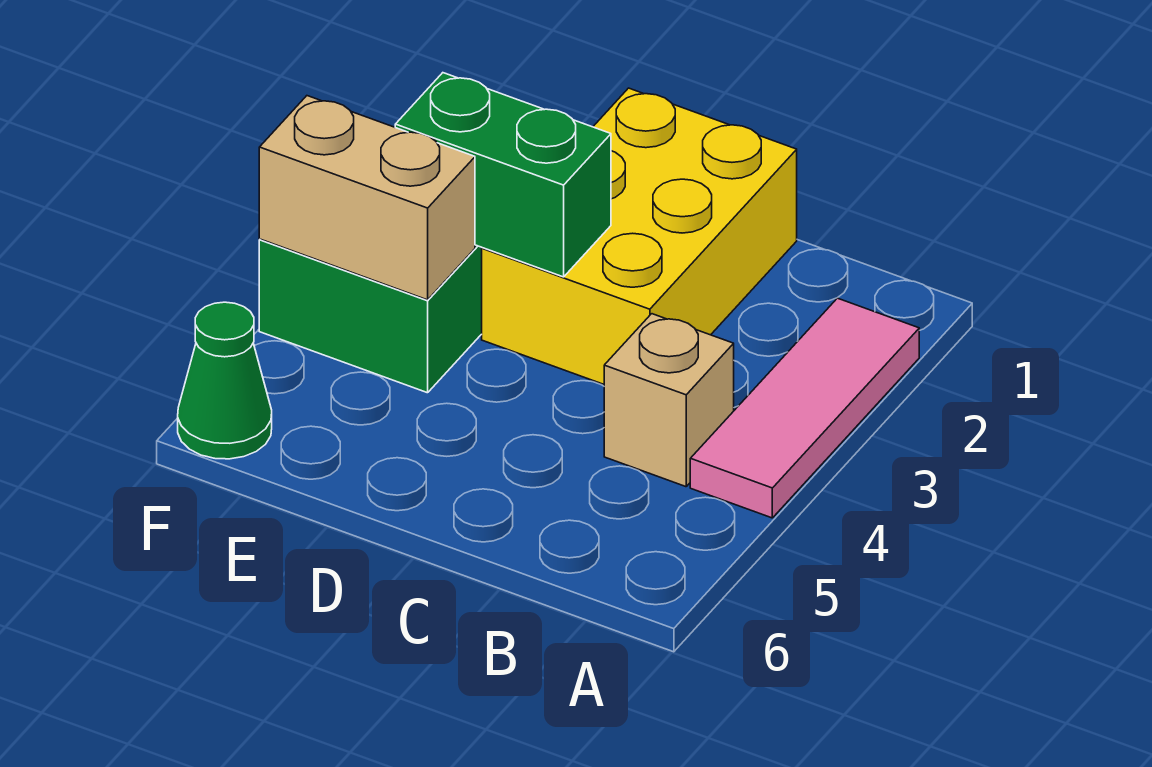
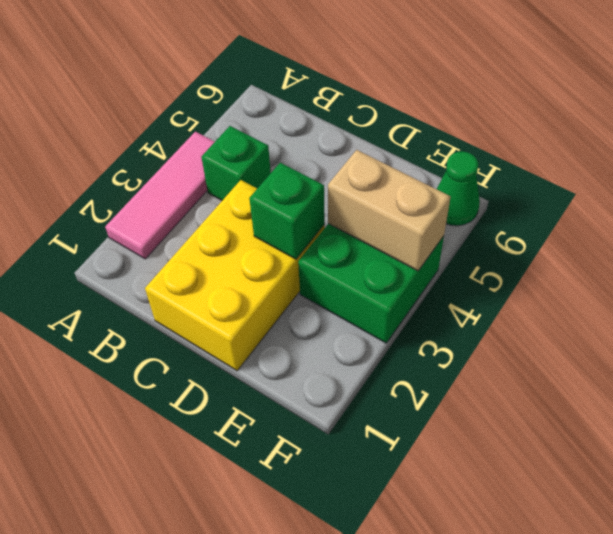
tan brick B4 level 1 -> green brick B4 level 1
green brick D3:E3 level 2 -> green brick D3 level 2

